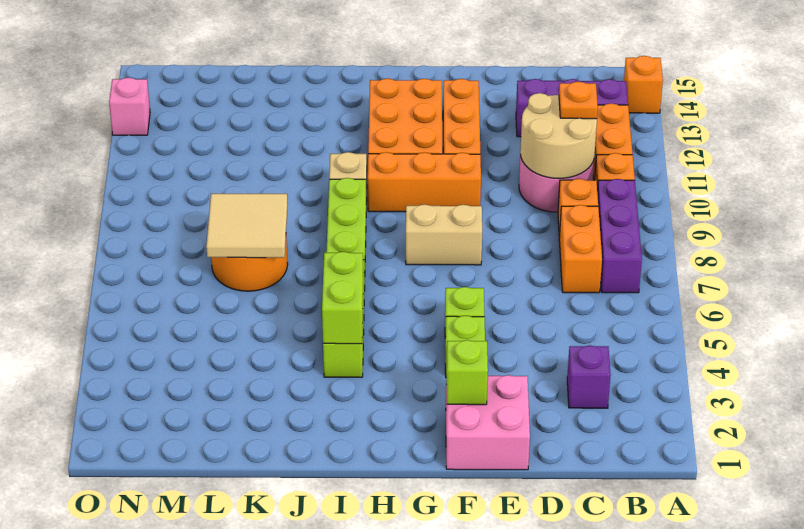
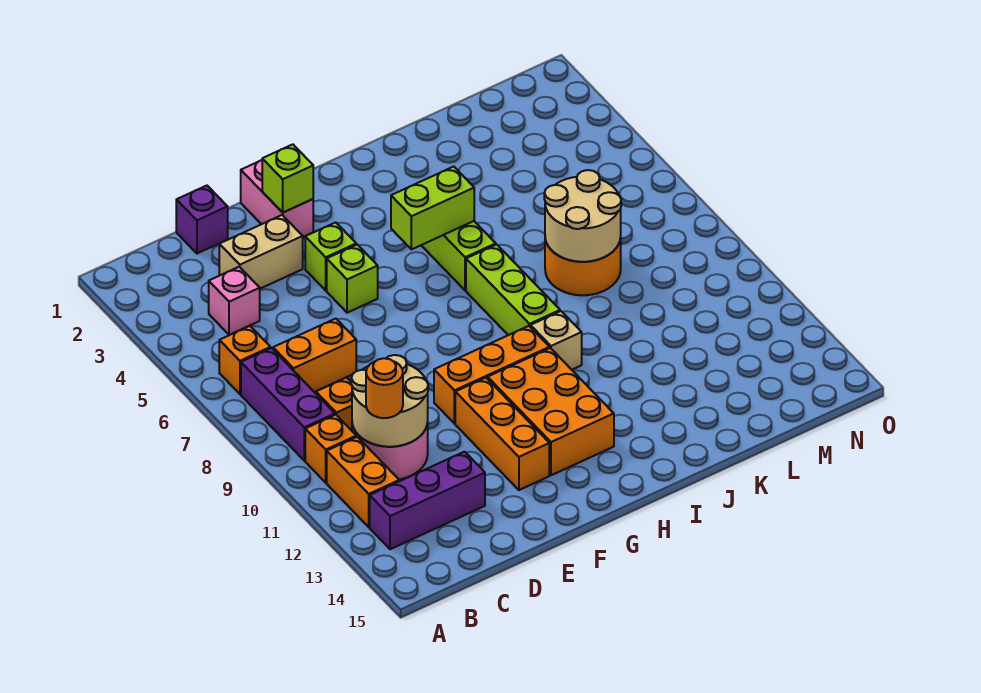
orange brick A14 level 1 -> orange brick B6 level 1
purple brick C3 level 1 -> purple brick D1 level 1
orange brick C7:C8 level 1 -> orange brick C7:D7 level 1
orange plate C11 level 3 -> orange round brick C11 level 3
pink brick E1:F2 level 1 -> pink brick F1:F2 level 1
tan brick F8:G8 level 1 -> tan brick D3:E3 level 1
lime brick I4:I5 level 2 -> lime brick H5:I5 level 2
tan tile K7:L8 level 2 -> tan round brick K7:L8 level 2
pink brick O13 level 1 -> pink brick C4 level 1

